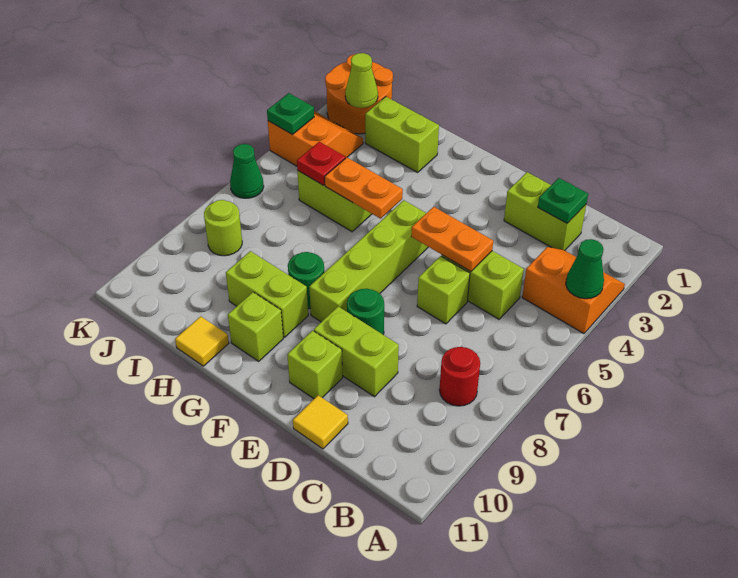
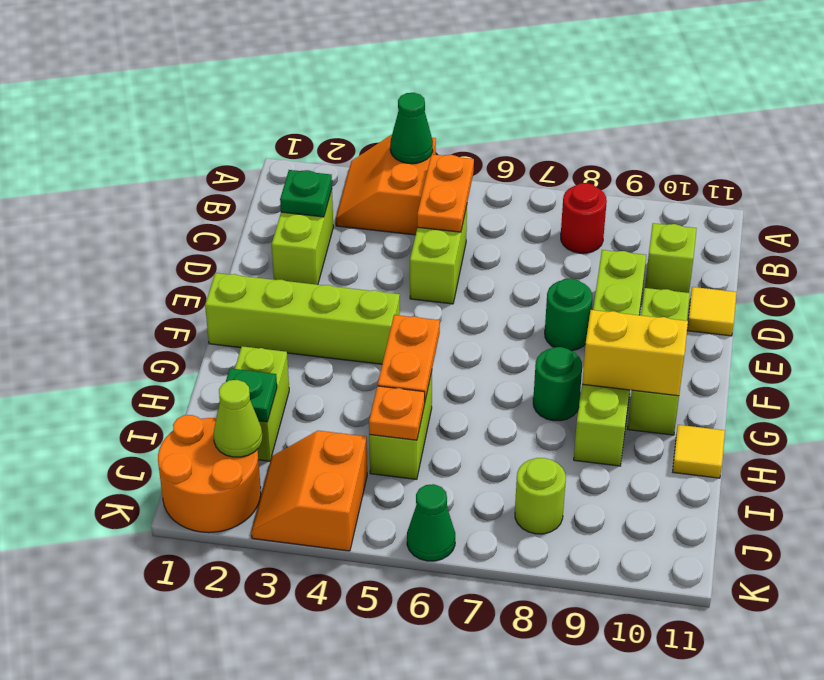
orange plate D5:E5 level 2 -> orange plate B5:C5 level 2
lime brick D6 level 1 -> lime brick C10 level 1
lime brick F5:F8 level 1 -> lime brick F1:F4 level 1
none -> yellow brick G9:G10 level 2
red plate I5 level 2 -> orange plate I5 level 2
green plate K4 level 2 -> green plate I2 level 2

